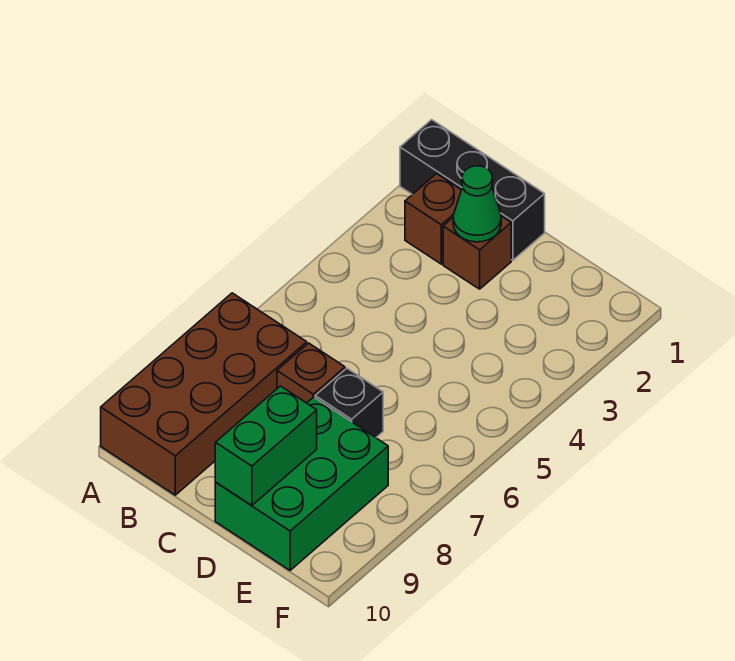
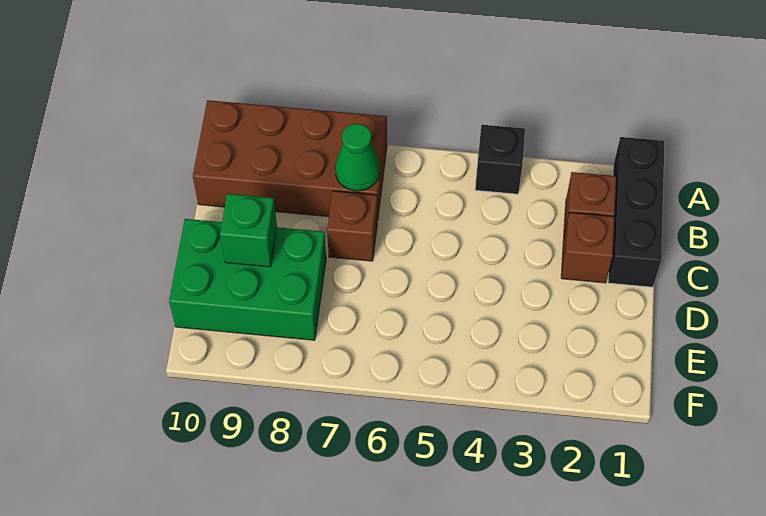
green cone C2 level 2 -> green cone B7 level 2
black brick D7 level 1 -> black brick A4 level 1
green brick D9:D10 level 2 -> green brick D9 level 2

